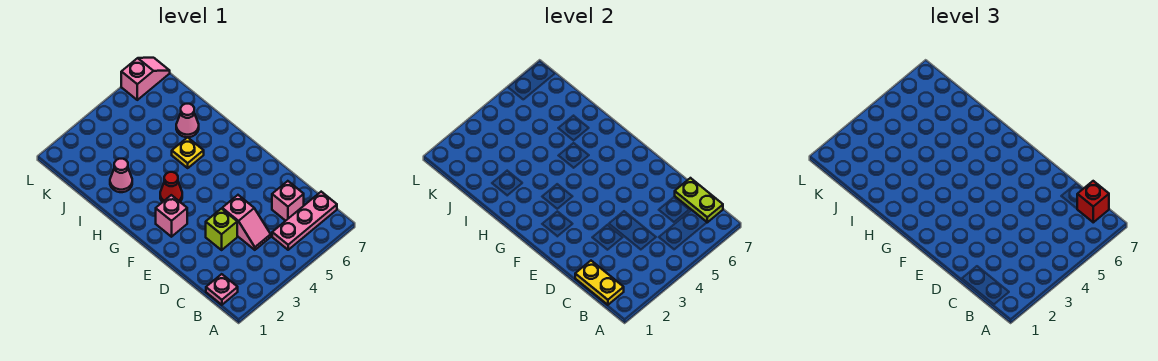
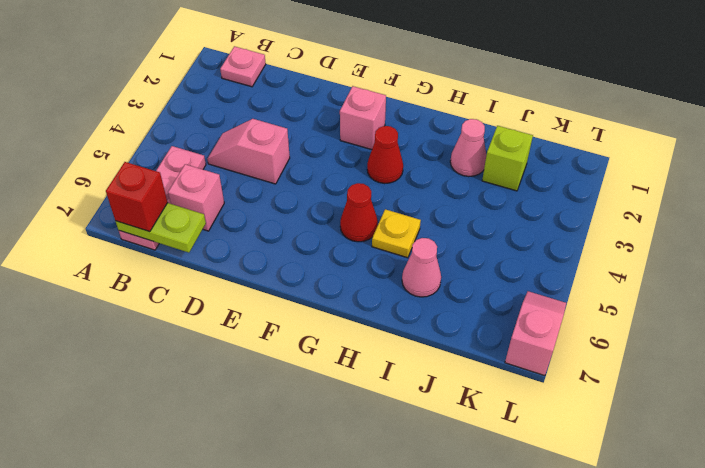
yellow plate B1:C1 level 2 -> none
lime brick D3 level 1 -> lime brick J2 level 1
none -> red cone G5 level 1
pink slope L6:L7 level 1 top 6 -> pink slope L6:L7 level 1 top 7

